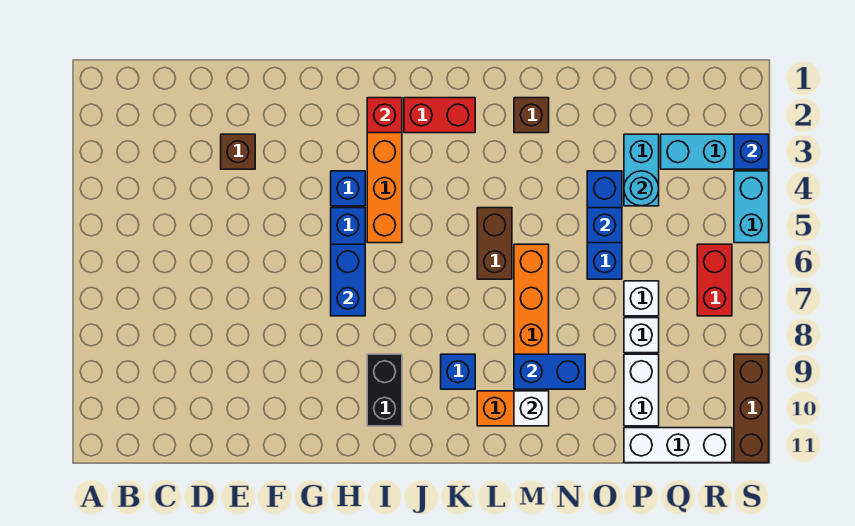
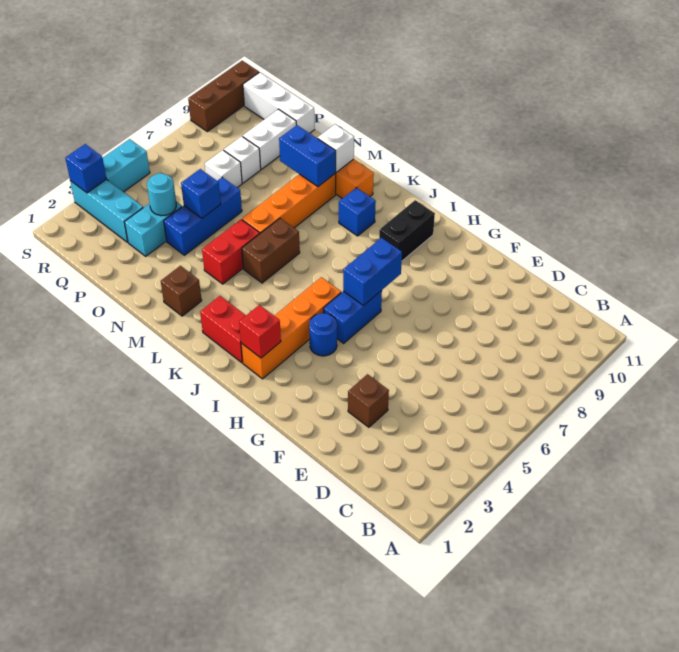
blue brick H4 level 1 -> blue round brick H4 level 1
red brick R6:R7 level 1 -> red brick M4:M5 level 1

